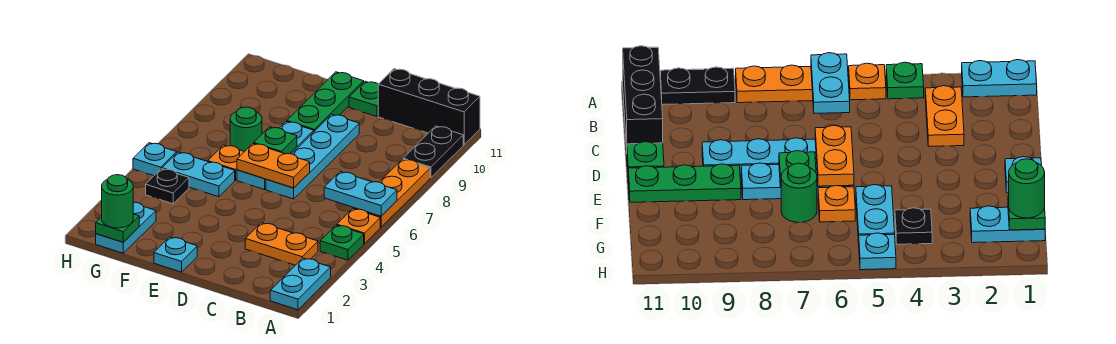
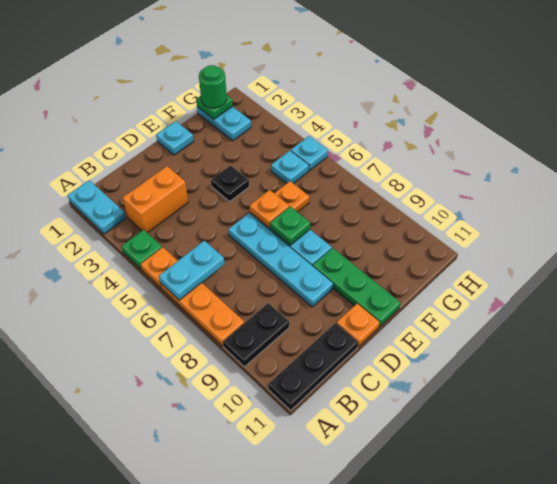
black plate A9:A10 level 1 -> black plate A9:B9 level 1
black brick A11:C11 level 1 -> black plate A11:C11 level 1
orange plate B3:C3 level 1 -> orange brick B3:C3 level 1
orange plate D6:E6 level 2 -> orange plate E6 level 2
green plate D11 level 1 -> orange plate D11 level 1
cyan plate F5:G5 level 1 -> cyan plate G5 level 1
green round brick F7 level 1 -> none
black plate G4 level 1 -> black plate E4 level 1

